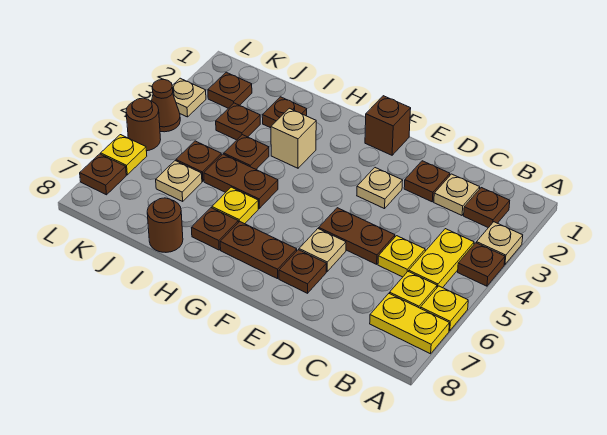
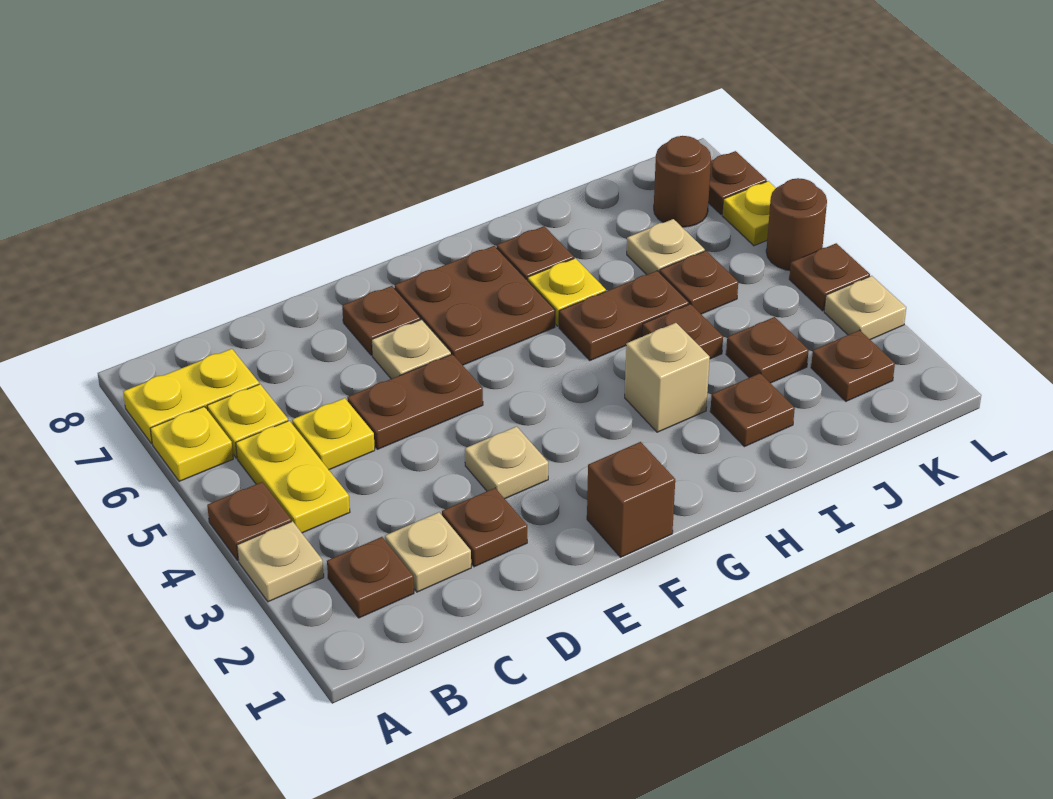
brown plate F7:G7 level 1 -> brown plate F6:G7 level 1
brown round brick I8 level 1 -> brown round brick K7 level 1
brown cone L4 level 1 -> brown plate L4 level 1

